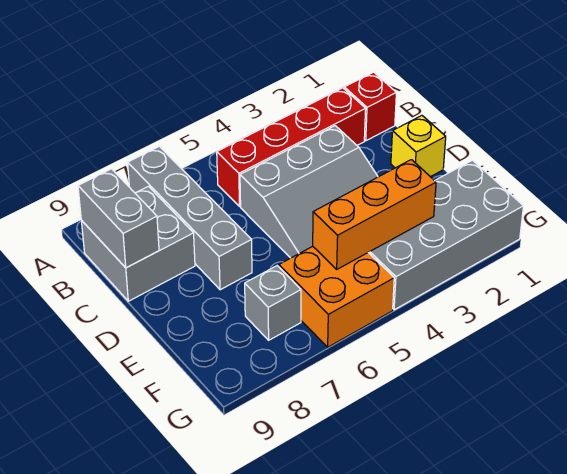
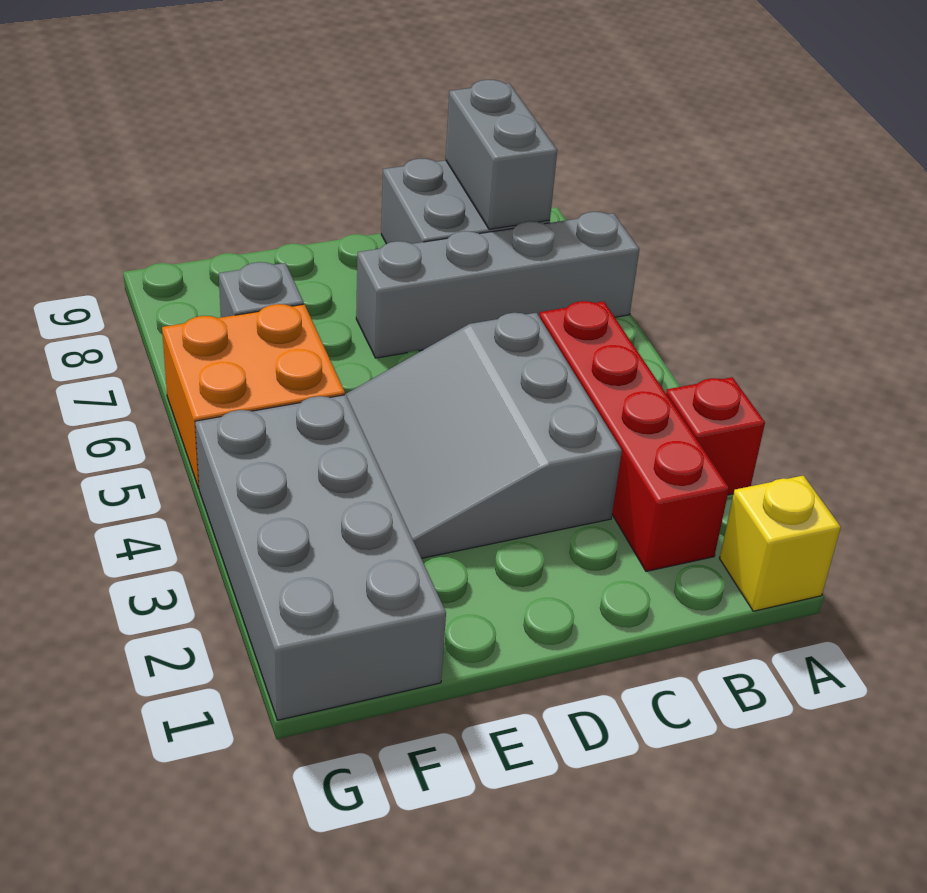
red brick B1 level 1 -> red brick A3 level 1
grey brick B9:C9 level 2 -> grey brick B8:B9 level 2
yellow brick D1 level 1 -> yellow brick A1 level 1
orange brick F3:F5 level 2 -> none

